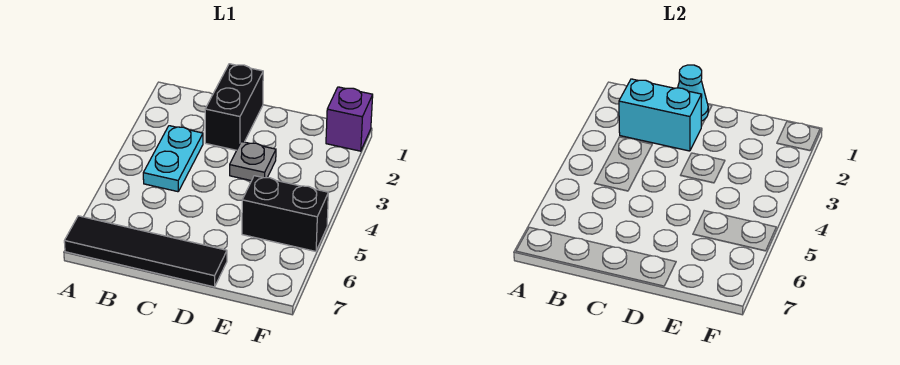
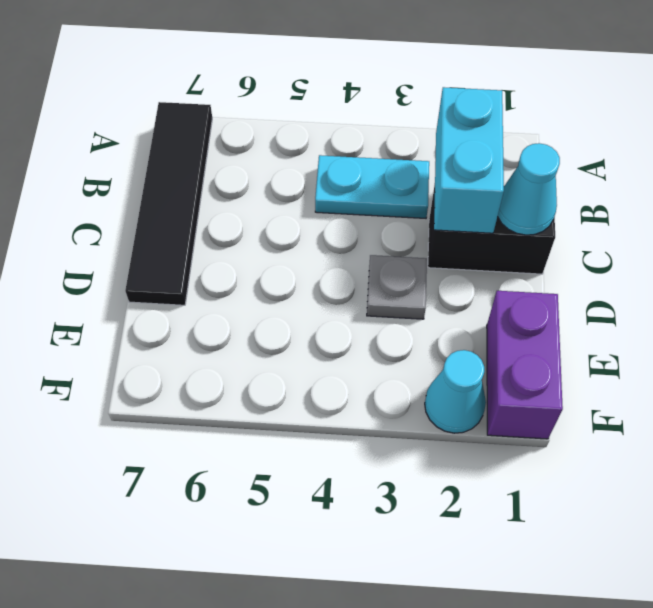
black brick E5:F5 level 1 -> none
purple brick F1 level 1 -> purple brick E1:F1 level 1
none -> cyan cone F2 level 1

